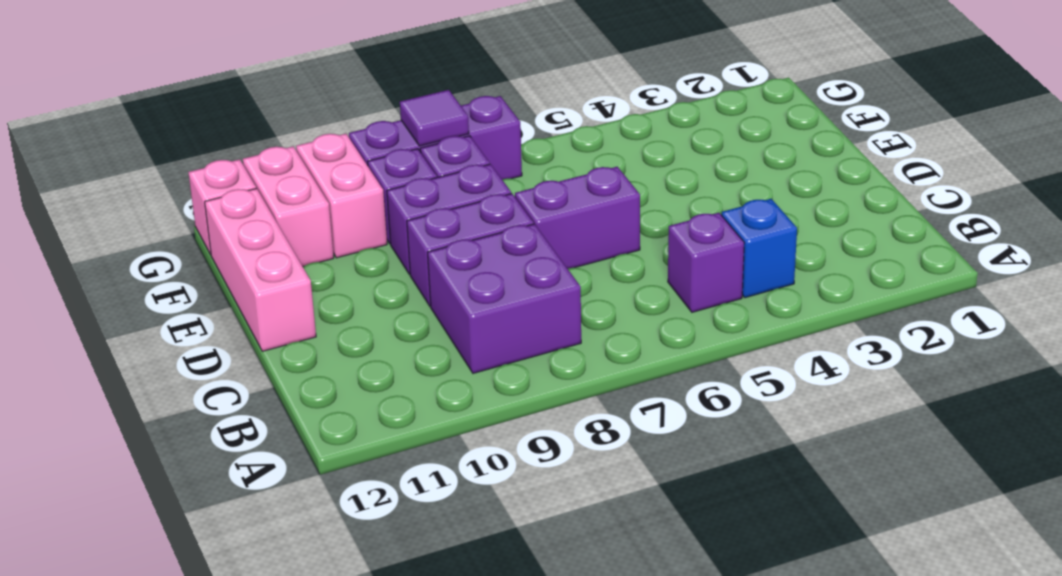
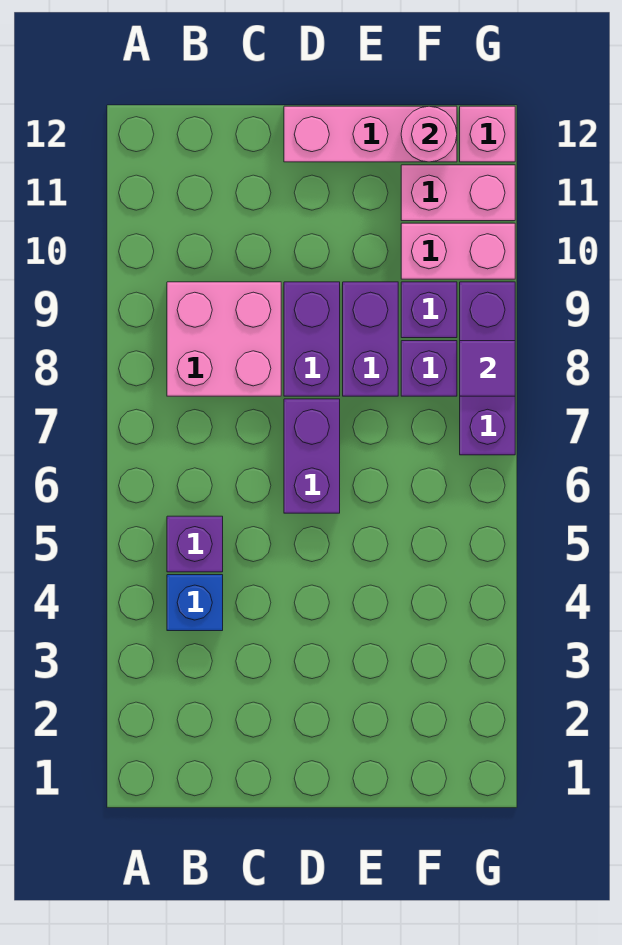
purple brick B8:C9 level 1 -> pink brick B8:C9 level 1
none -> pink round brick F12 level 2

